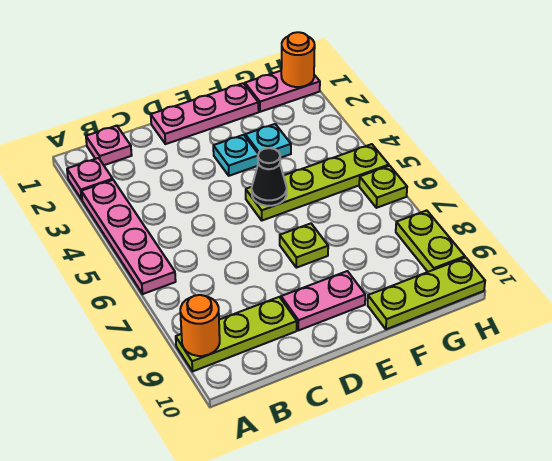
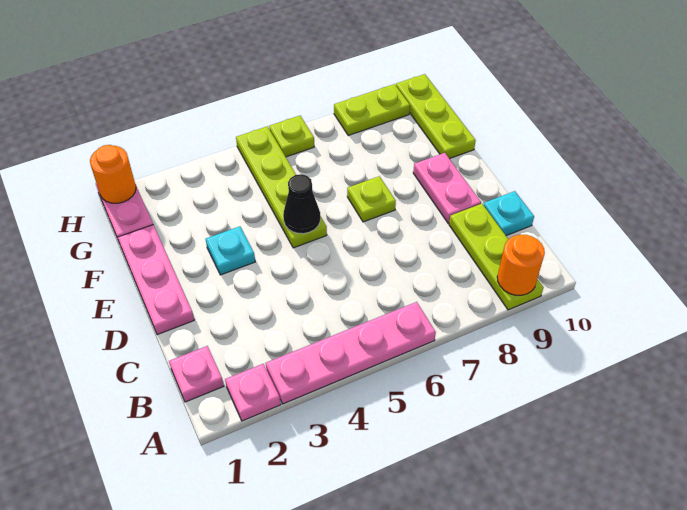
cyan plate F3 level 1 -> cyan plate C10 level 1

